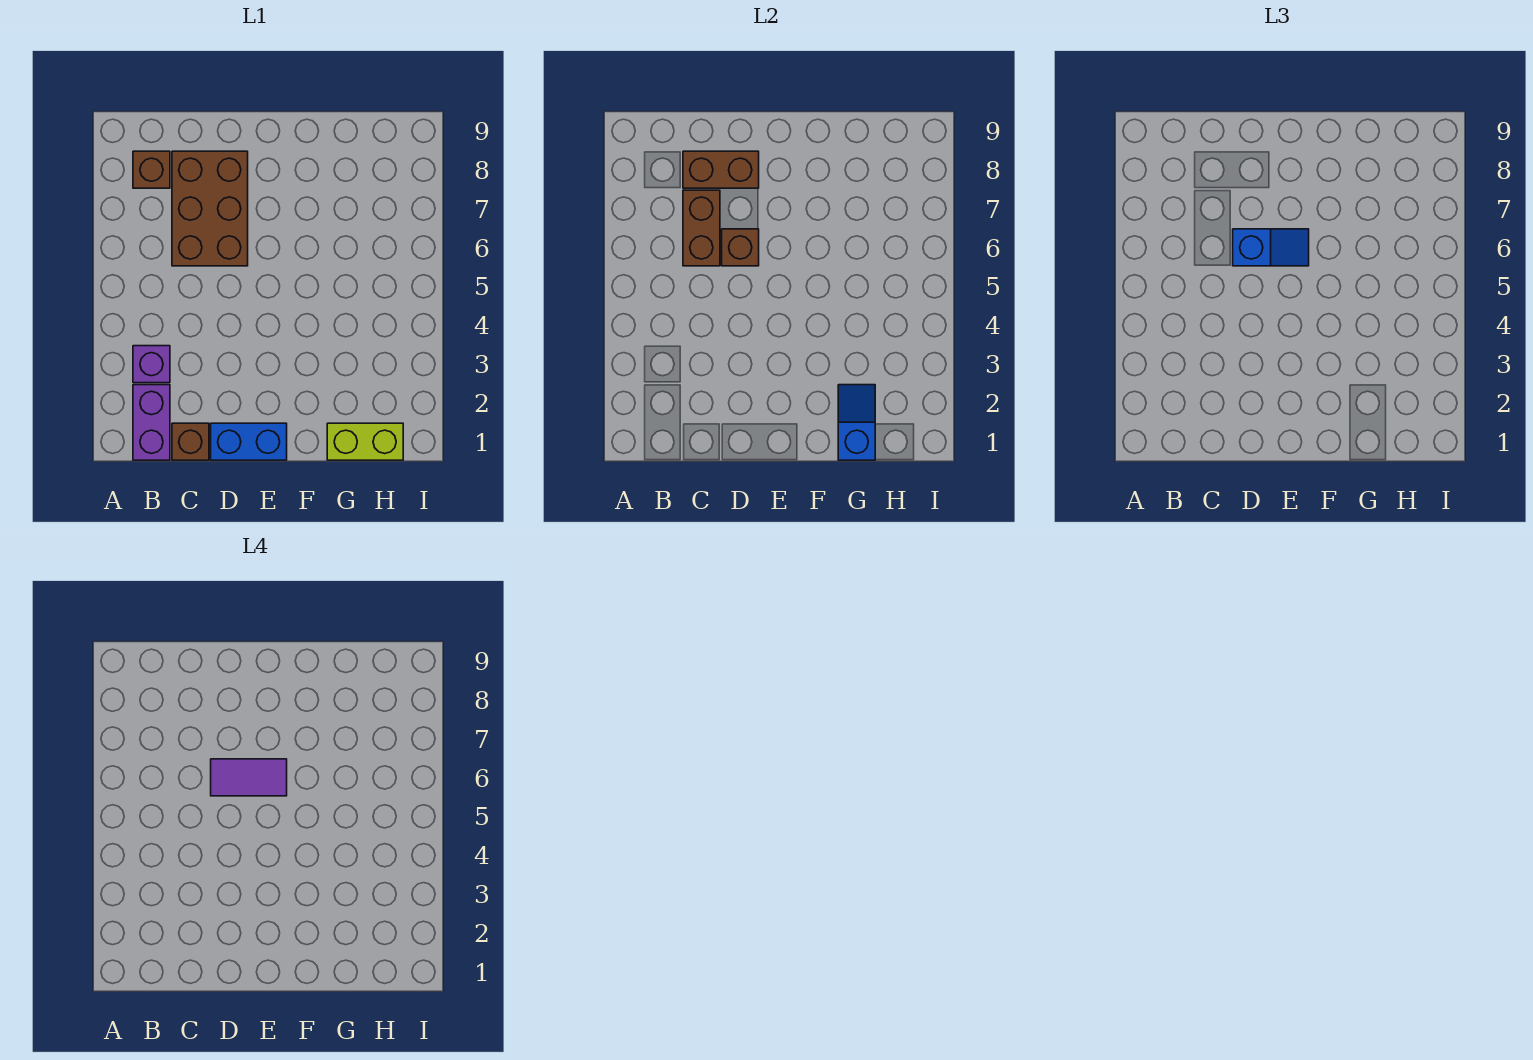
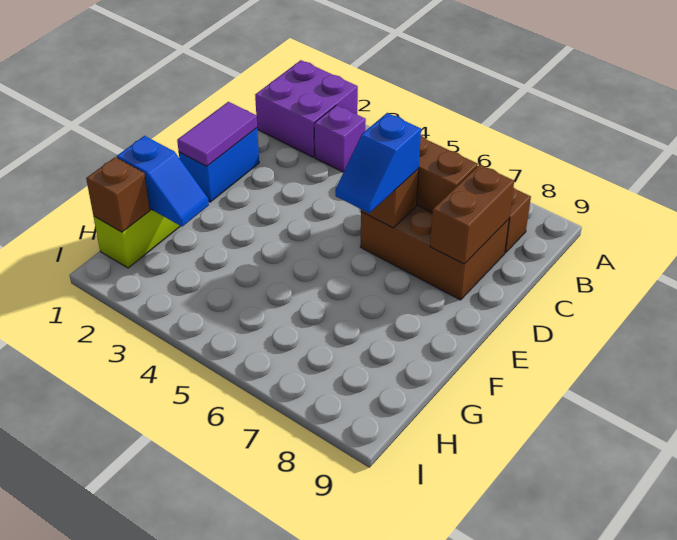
purple brick B1:B2 level 1 -> purple brick A1:B2 level 1
brown brick C1 level 1 -> brown brick H1 level 2
purple tile D6:E6 level 4 -> purple tile D1:E1 level 2

